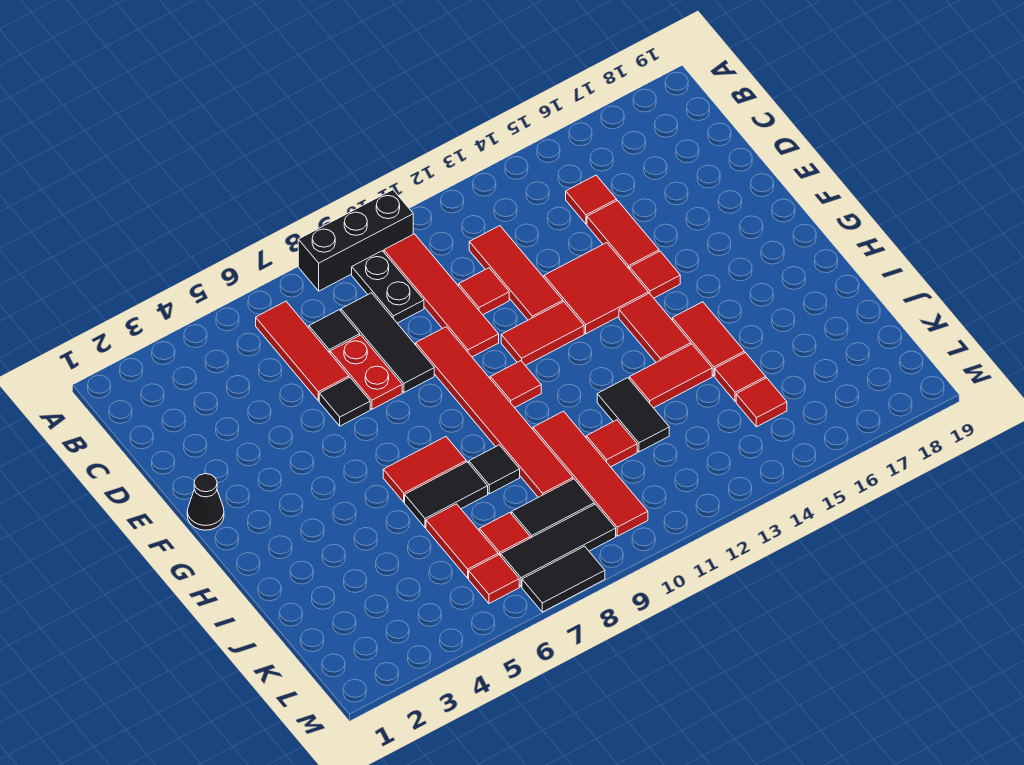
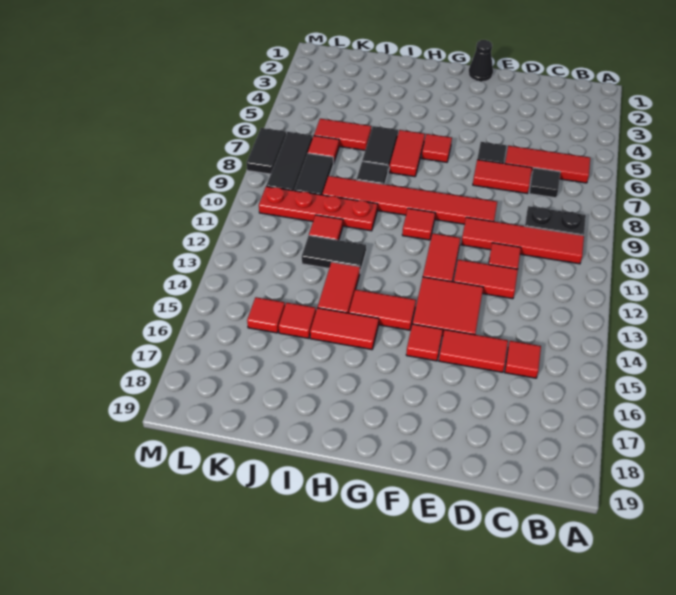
black brick A8:A10 level 1 -> none
black tile C8:E8 level 1 -> none
red tile C12:E12 level 1 -> red tile D12:E12 level 1
red plate D7:E7 level 1 -> red tile D7:E7 level 1
red tile I10:L10 level 1 -> red plate I10:L10 level 1
red tile L6 level 1 -> red tile G6 level 1

